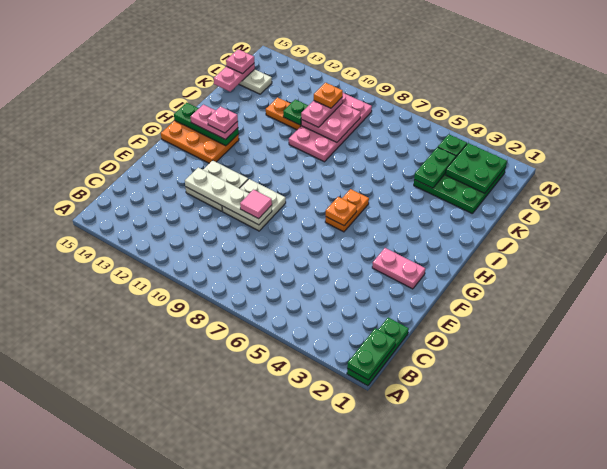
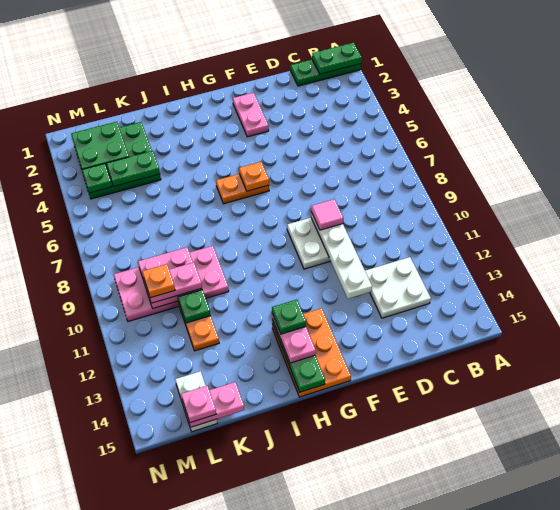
white plate E11:F12 level 1 -> white plate C12:D13 level 1
pink plate H13 level 4 -> green plate H13 level 4

